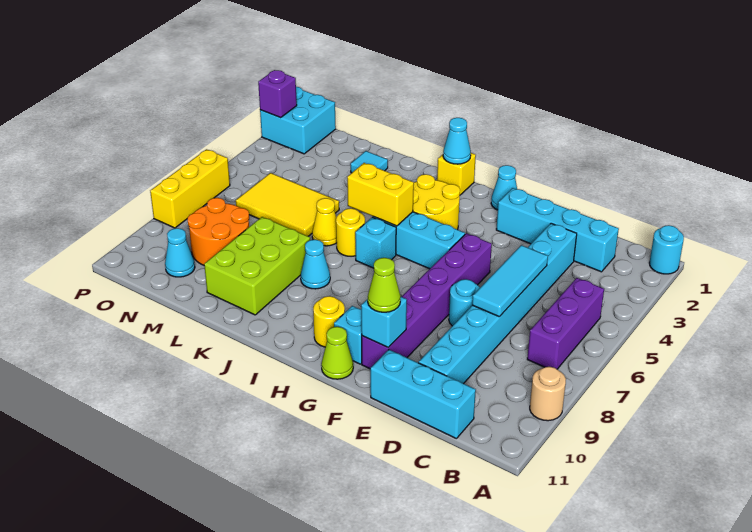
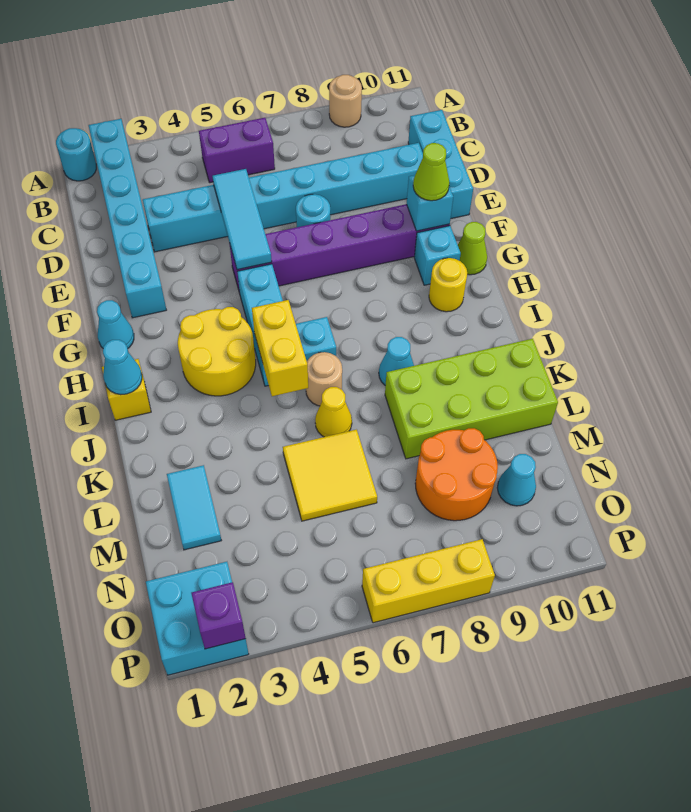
purple brick B5:B7 level 1 -> purple brick B5:B6 level 1
cyan brick C2:F2 level 1 -> cyan brick A2:F2 level 1
cyan tile D5:D7 level 2 -> cyan tile D5:F5 level 2
yellow round brick J6 level 1 -> tan round brick J6 level 1
lime brick K8:L10 level 1 -> lime brick K8:L11 level 1
cyan tile L2 level 1 -> cyan tile L2:M2 level 1
yellow tile L5:N6 level 1 -> yellow tile L5:M6 level 1

